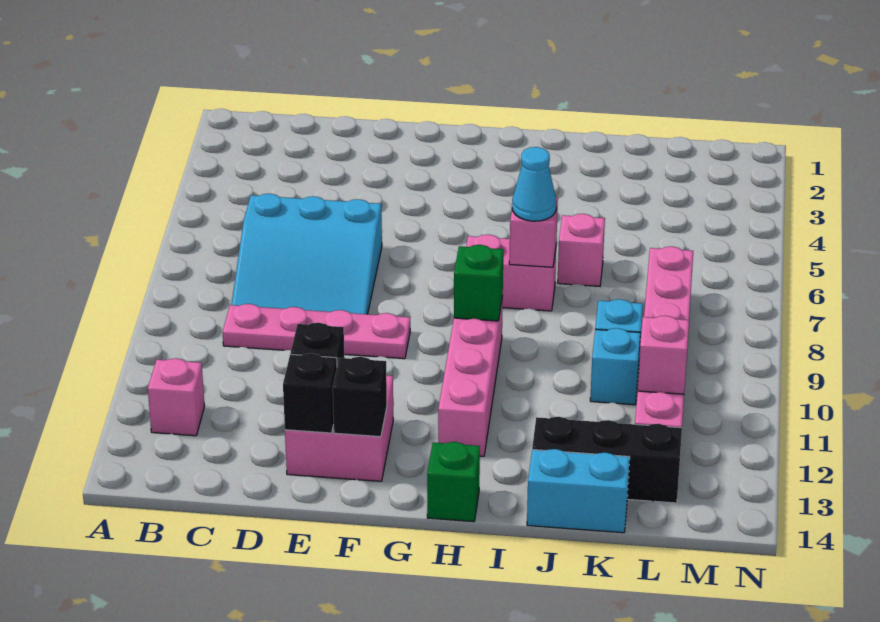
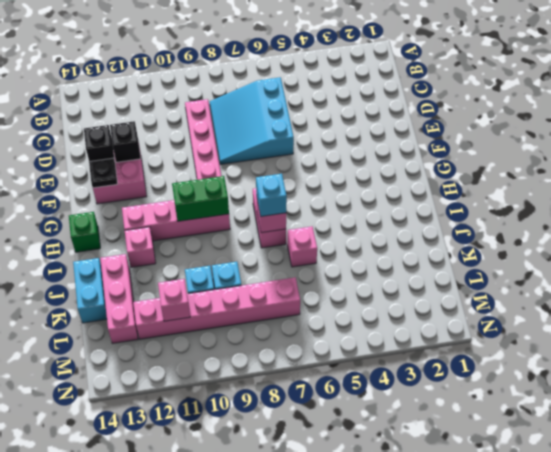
pink brick B12 level 1 -> pink brick I12 level 1
black brick F13 level 2 -> black plate F13 level 2
green brick H9 level 2 -> green brick H9:H10 level 2
cyan cone I7 level 3 -> cyan brick I7 level 3
black brick J13:L13 level 1 -> pink brick J13:L13 level 1

